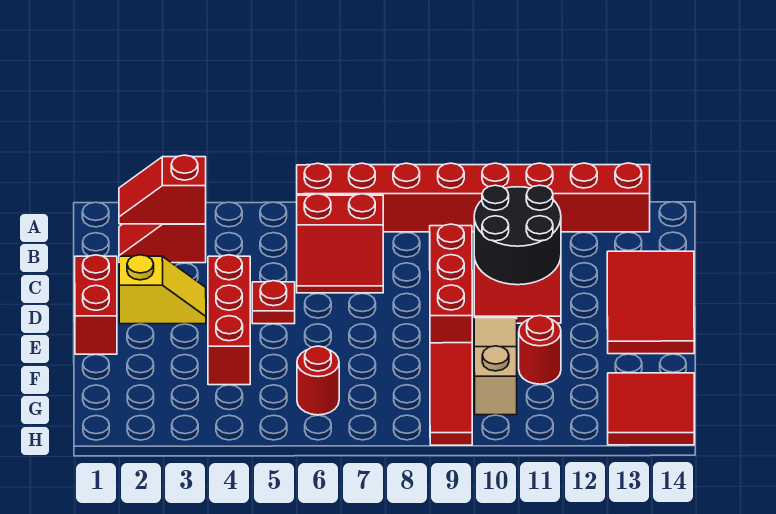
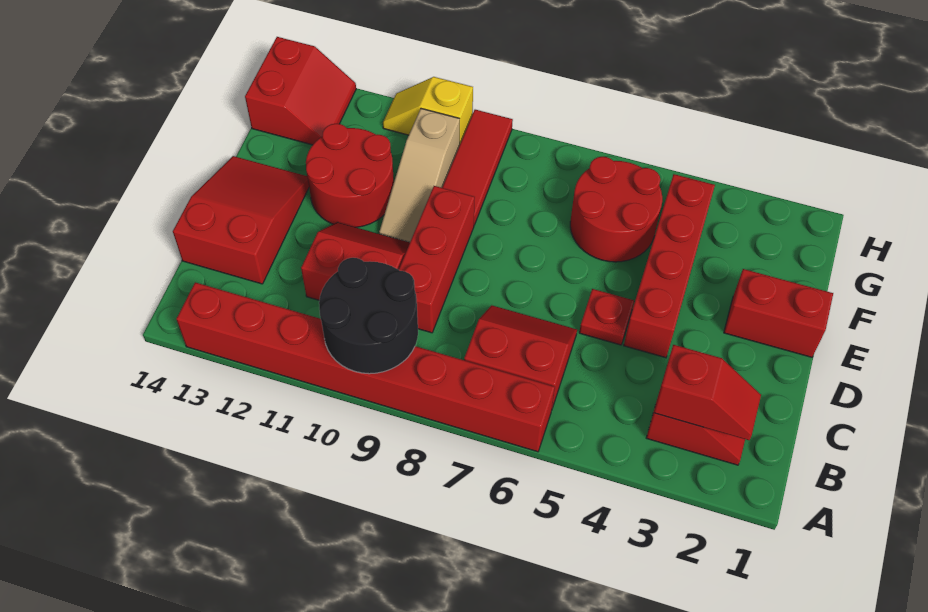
black round brick C10:D11 level 2 -> black round brick A9:B10 level 2
red tile C13:E14 level 1 -> red slope C13:E14 level 1 top C
red brick D1:E1 level 1 -> red brick E1:E2 level 1
yellow slope D2:D3 level 1 top 2 -> yellow slope H10:H11 level 1 top 10
red brick D4:F4 level 1 -> red brick D4:G4 level 1
red round brick F11 level 1 -> red round brick E11:F12 level 1
red round brick G6 level 1 -> red round brick F5:G6 level 1
red tile G13:H14 level 1 -> red slope G13:H14 level 1 top 14

